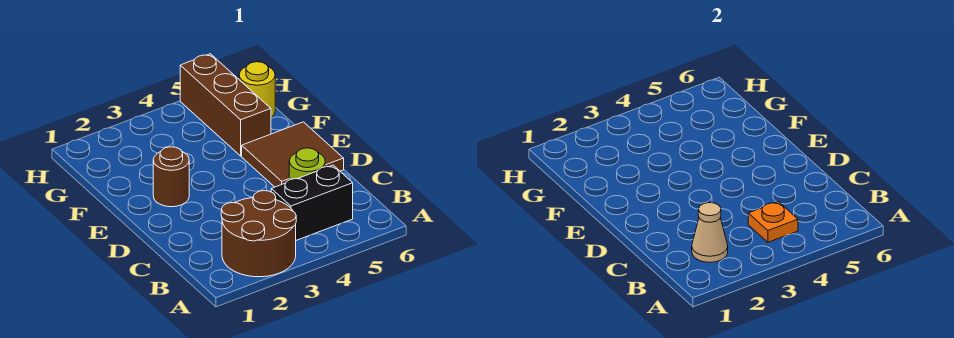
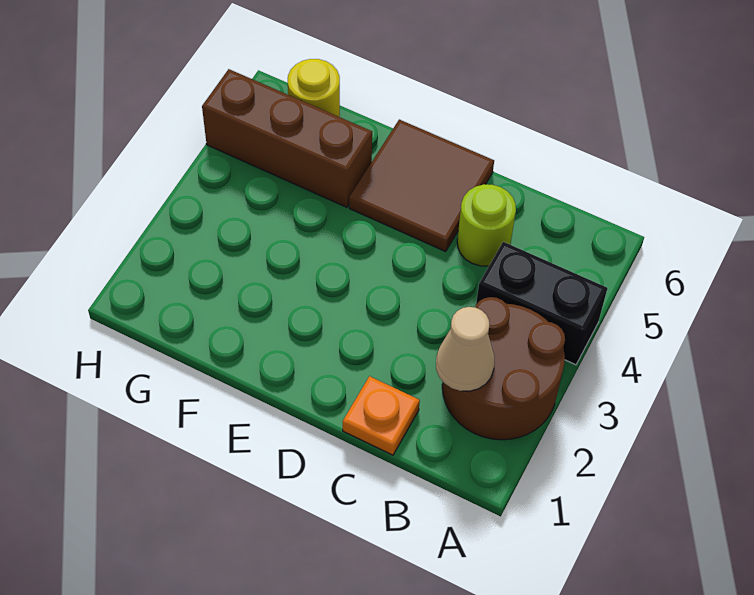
black brick B4:B5 level 1 -> black brick A4:B4 level 1
orange plate B4 level 2 -> orange plate C1 level 1
brown round brick E2 level 1 -> none

